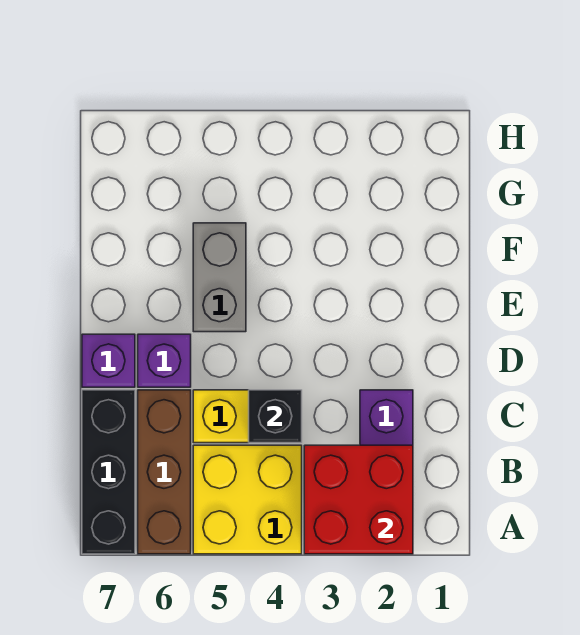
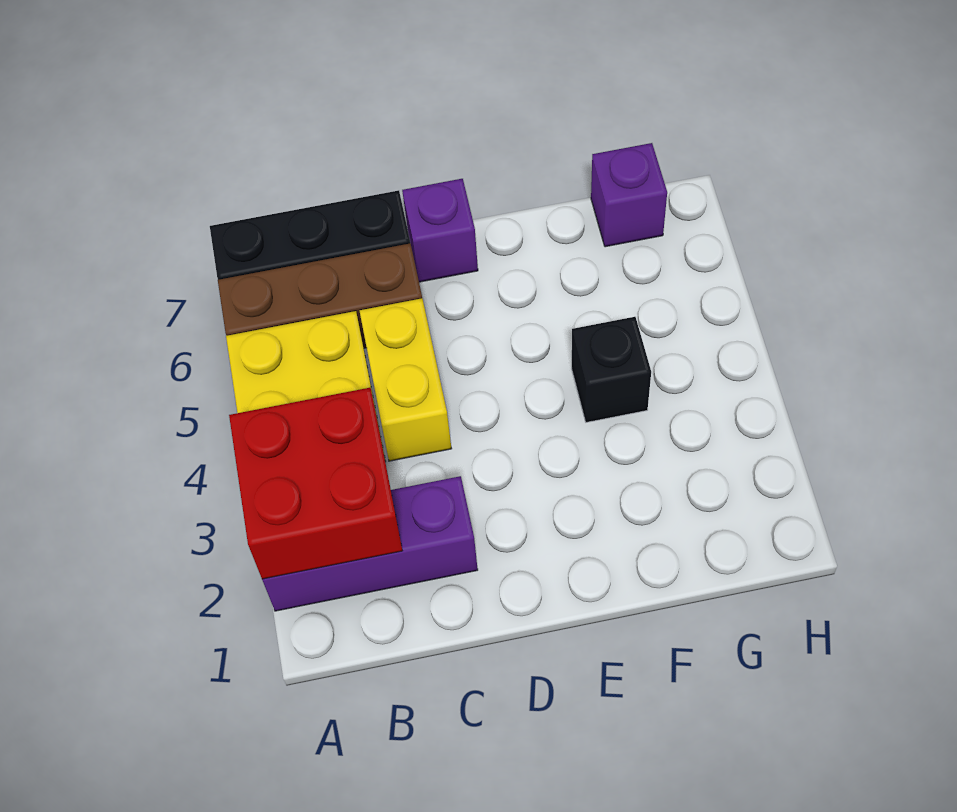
black brick C4 level 2 -> black brick F4 level 1
purple brick D6 level 1 -> purple brick G7 level 1
grey brick E5:F5 level 1 -> none

